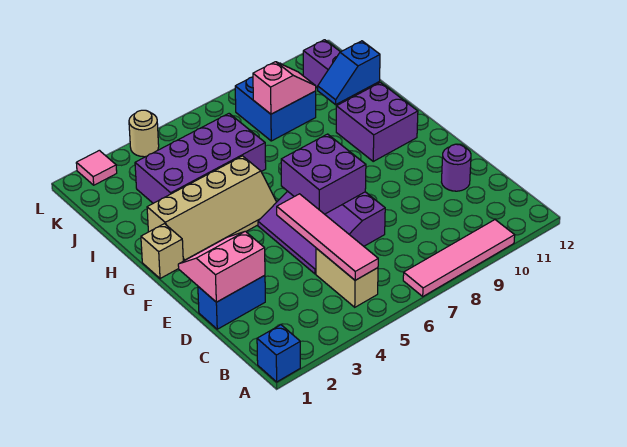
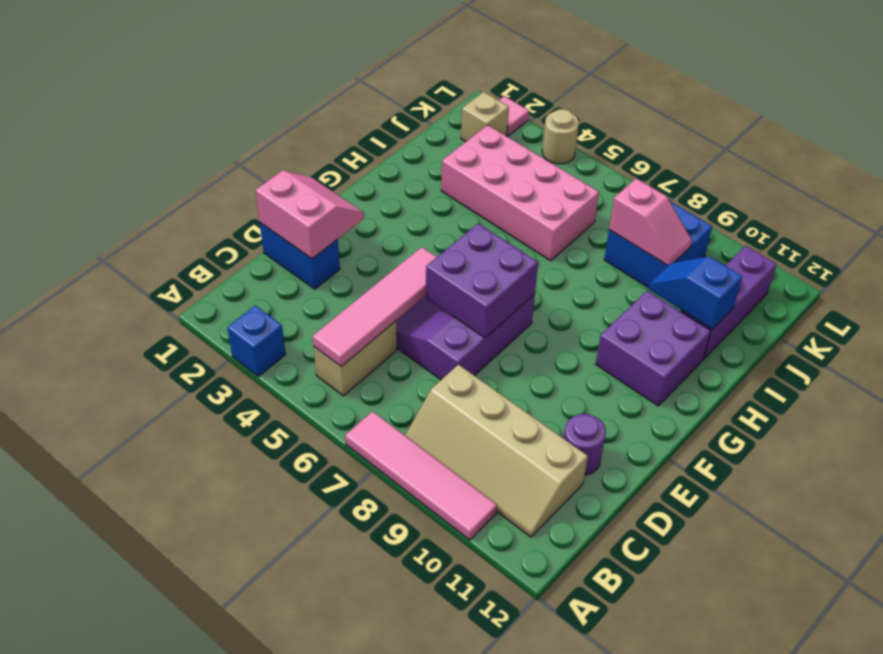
blue brick A1 level 1 -> blue brick A3 level 1
tan brick G1 level 1 -> tan brick K2 level 1
tan slope G2:H5 level 1 top H -> tan slope B8:C11 level 1 top C
purple brick I3:J6 level 1 -> pink brick I3:J6 level 1

